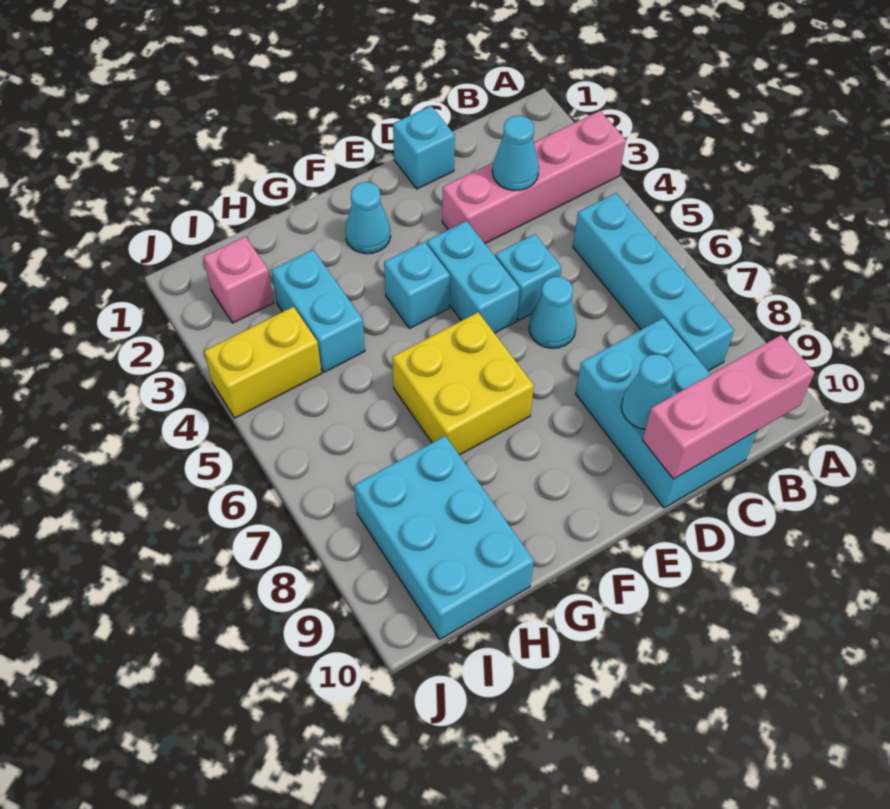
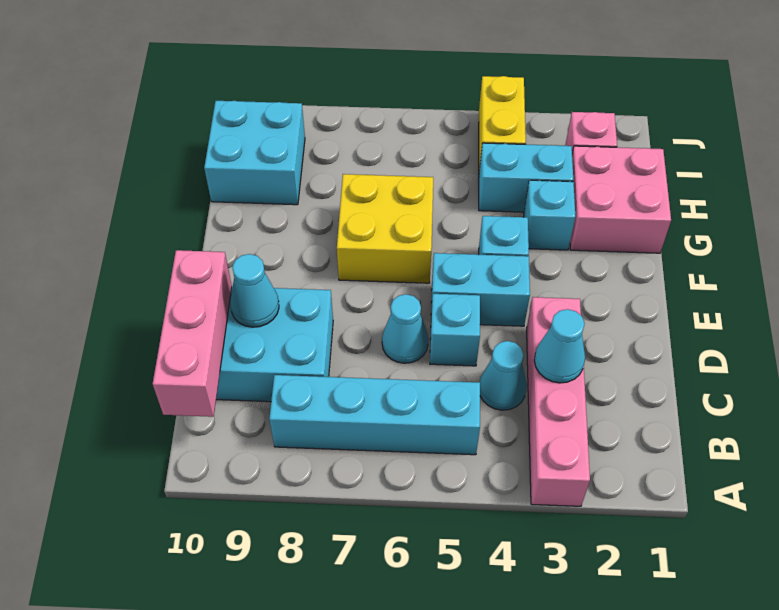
cyan brick D1 level 1 -> cyan brick G3 level 1
cyan cone F2 level 1 -> cyan cone C4 level 1
none -> pink brick G1:H2 level 1
cyan brick H8:I10 level 1 -> cyan brick H9:I10 level 1

